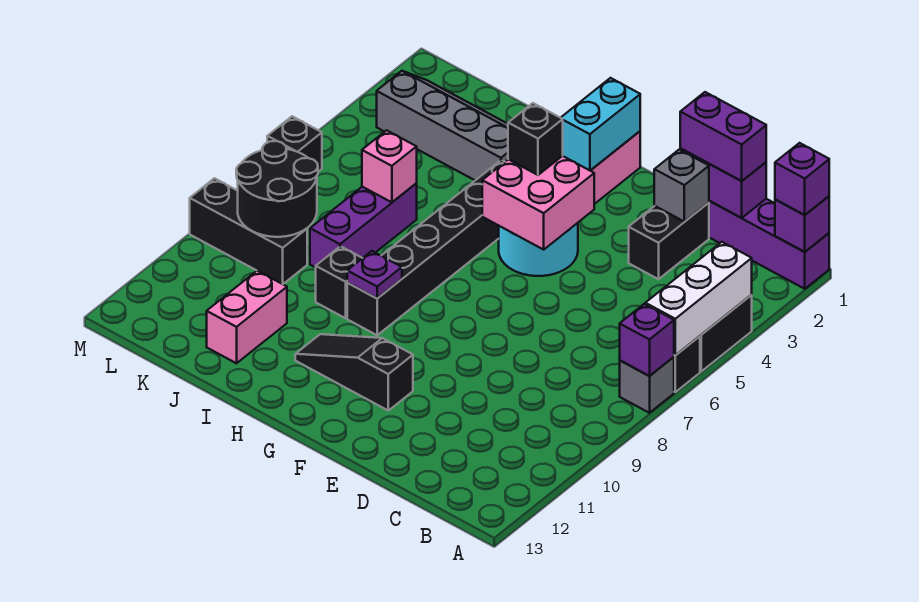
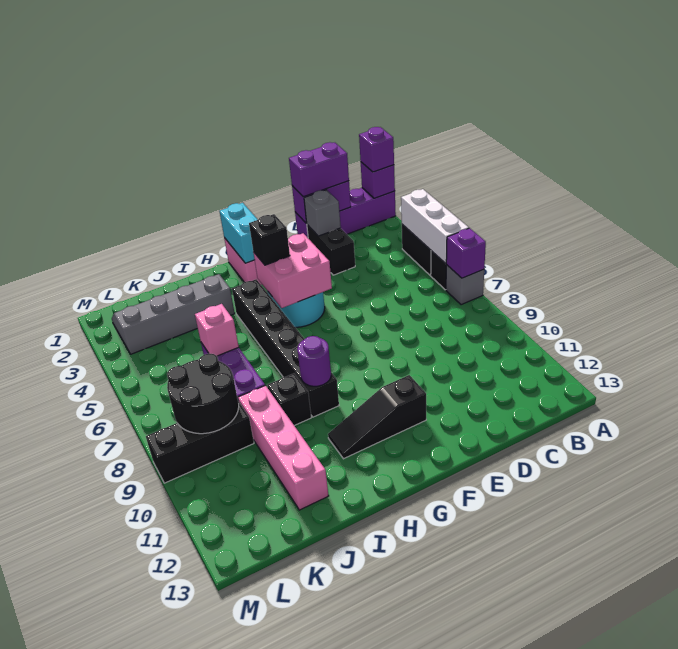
purple plate H9 level 2 -> purple round brick H9 level 2
pink brick J11:J12 level 1 -> pink brick J9:J12 level 1
black brick M6 level 1 -> none

